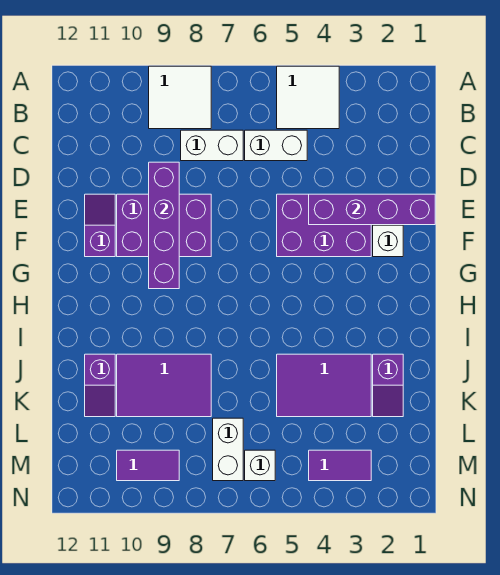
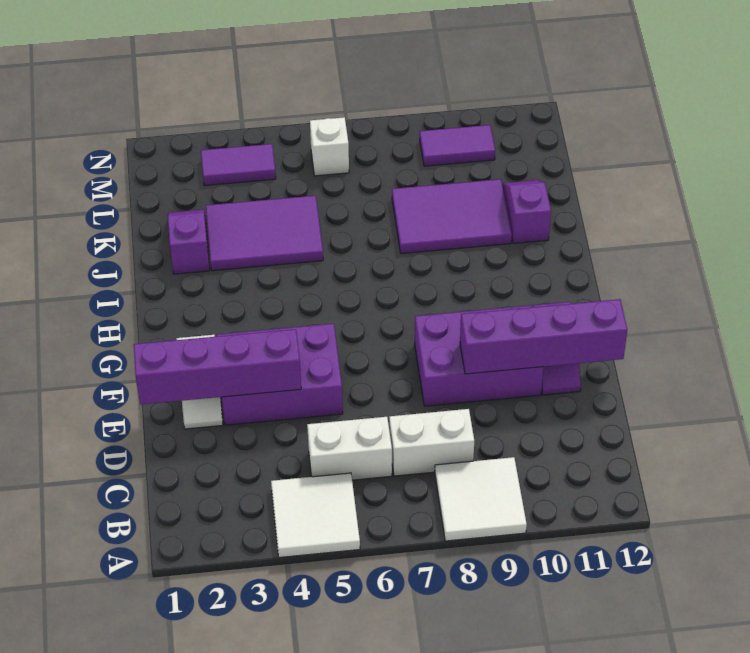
purple brick D9:G9 level 2 -> purple brick E9:E12 level 2
white brick L7:M7 level 1 -> none

